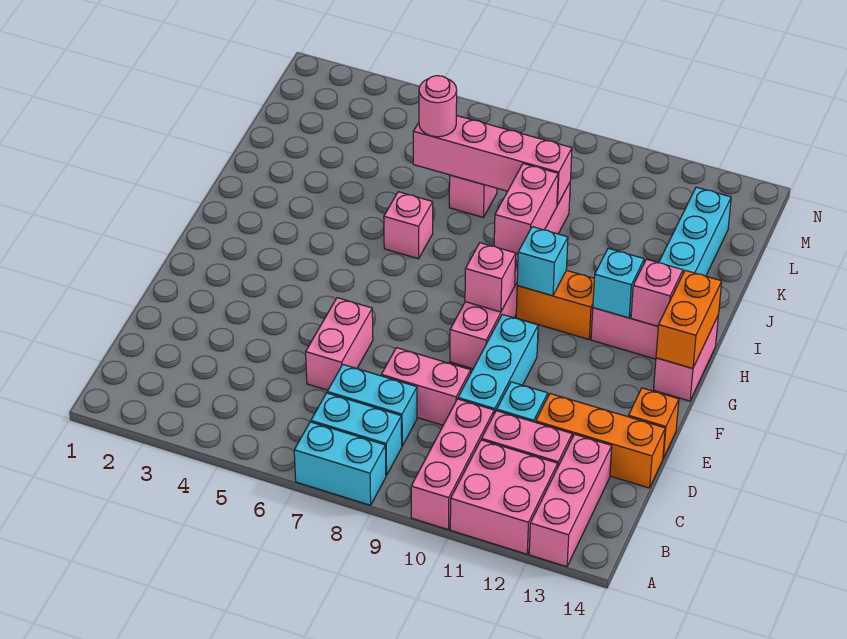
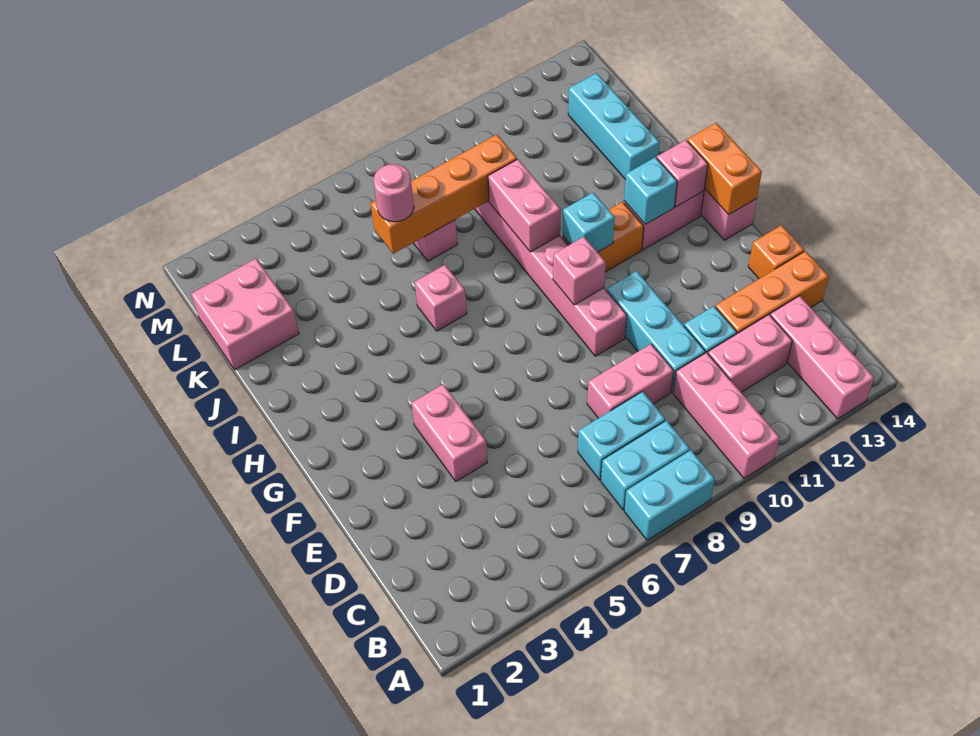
pink brick A11:B12 level 1 -> pink brick K1:L2 level 1
pink brick D6:E6 level 1 -> pink brick E4:F4 level 1
pink brick K6:K9 level 2 -> orange brick K6:K9 level 2

